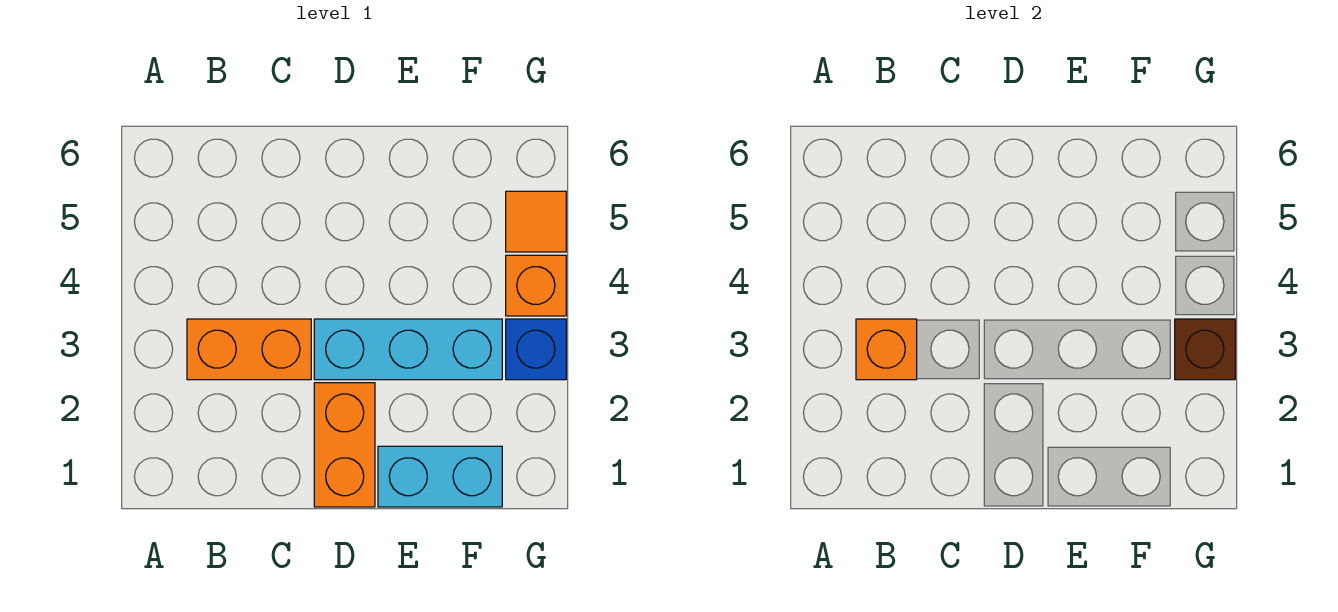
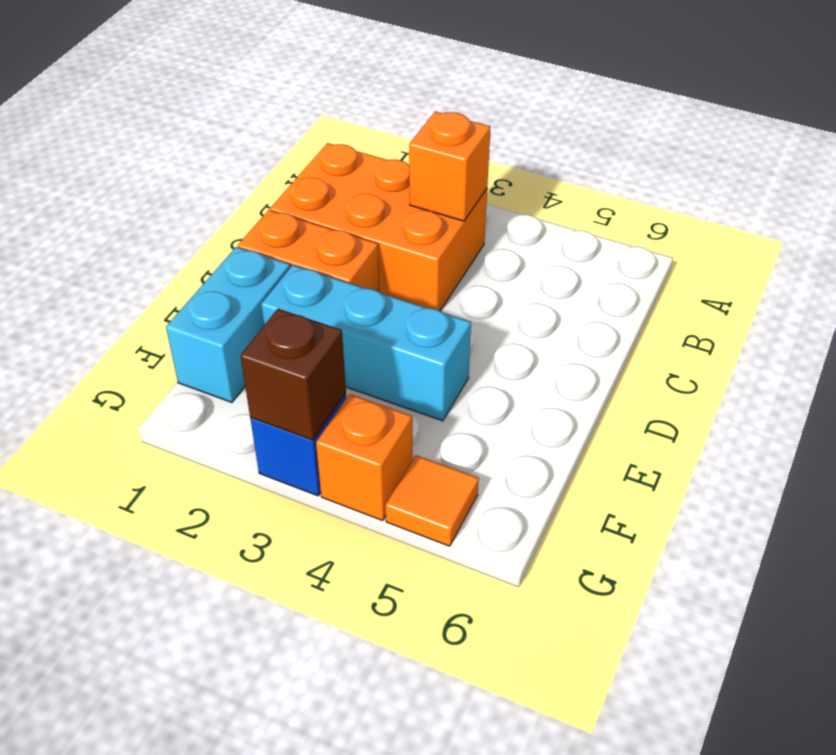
orange brick B3:C3 level 1 -> orange brick B1:C3 level 1
cyan brick D3:F3 level 1 -> cyan brick E2:E4 level 1

